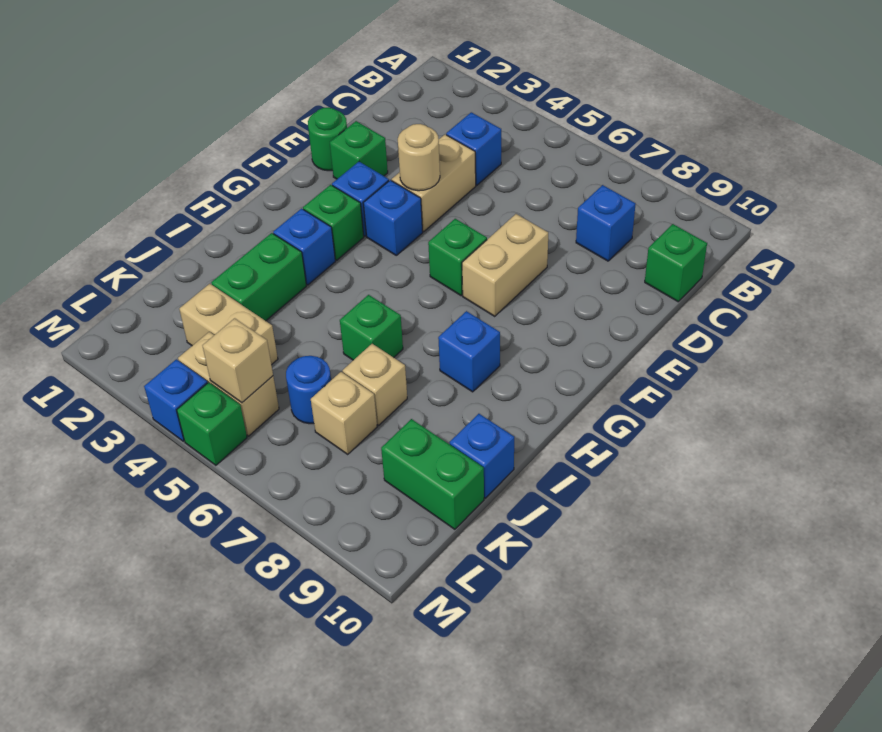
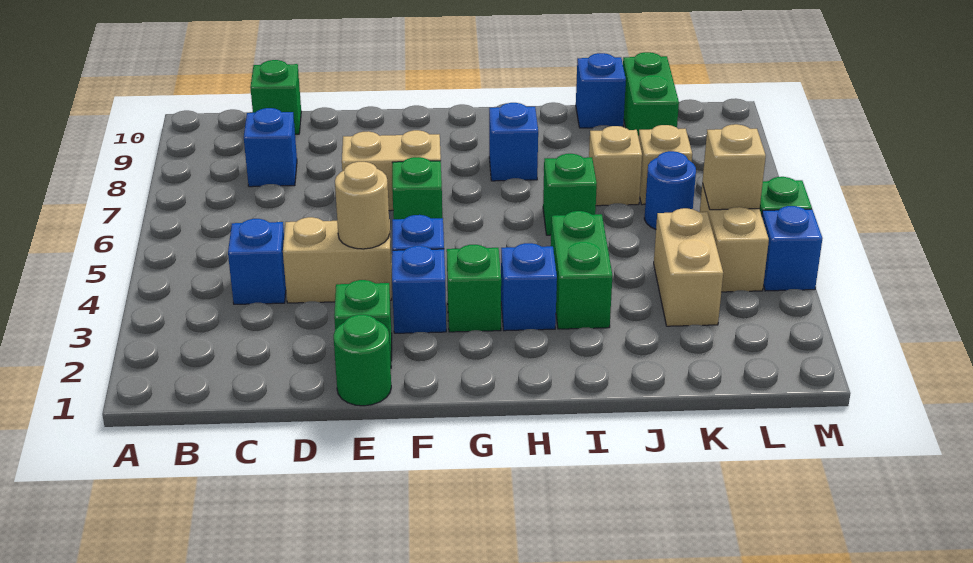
green brick I3:J3 level 1 -> green brick I3:I4 level 1

